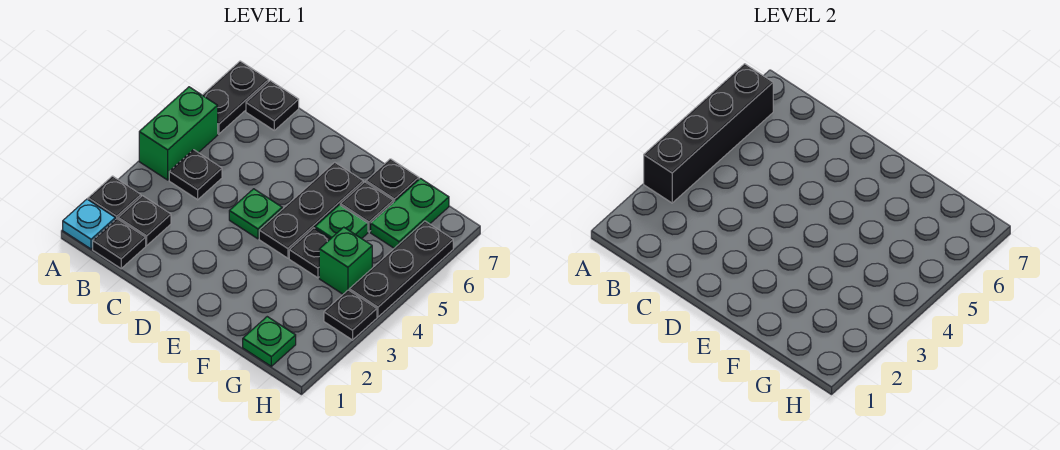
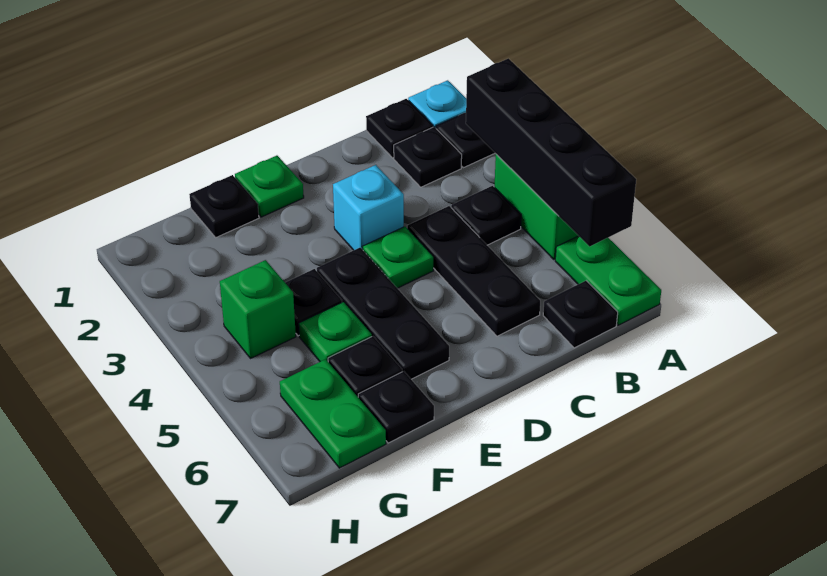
black plate A6:A7 level 1 -> green plate A6:A7 level 1
none -> cyan brick D3 level 1
green plate G1 level 1 -> green plate E1 level 1
black plate H3 level 1 -> black plate F1 level 1
black plate H4:H6 level 1 -> black plate C4:C6 level 1

